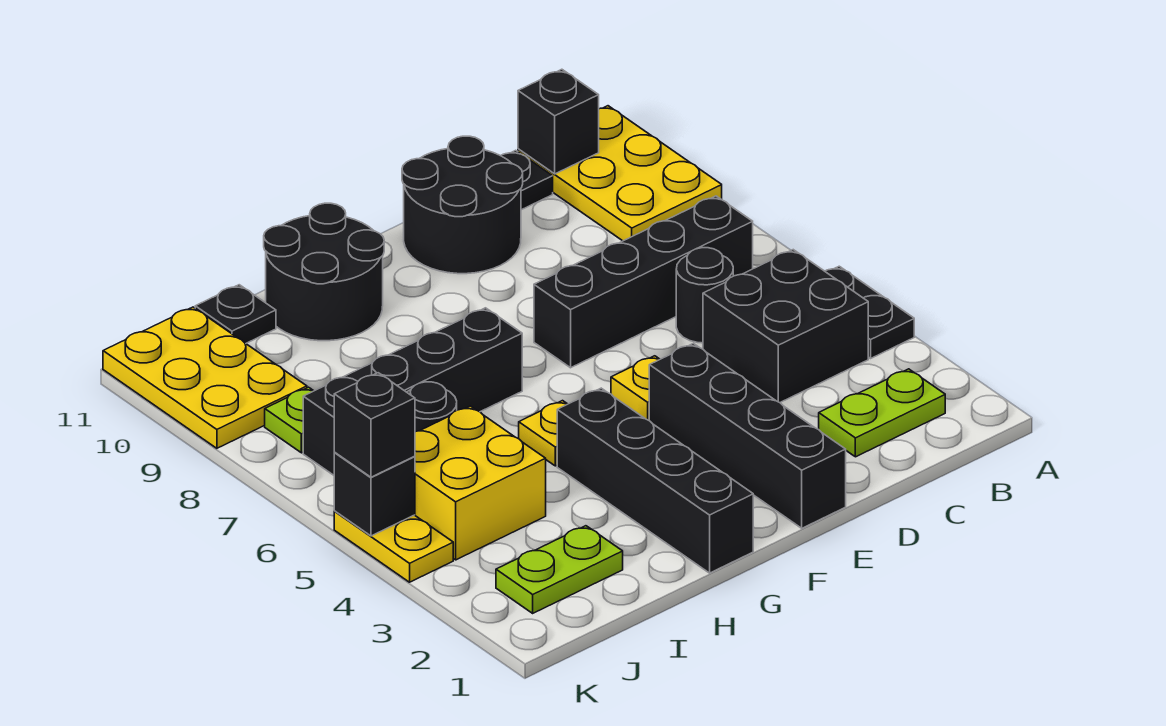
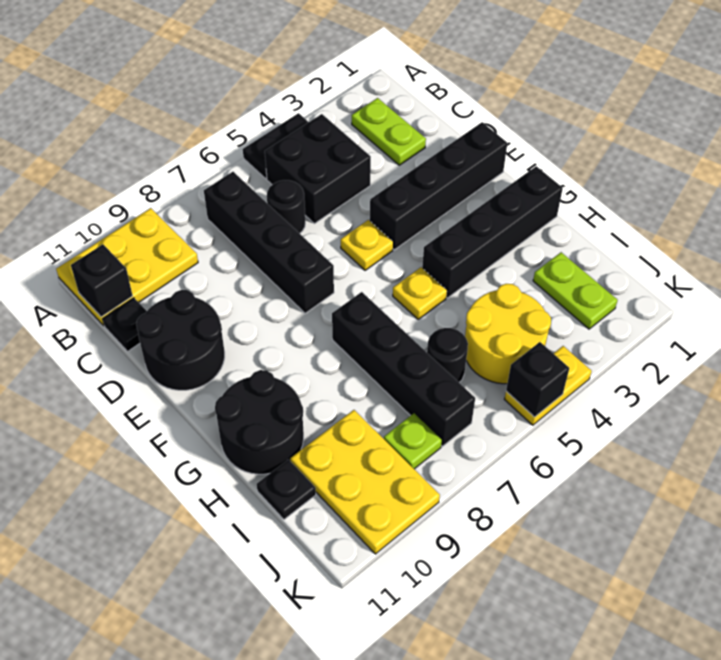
yellow brick I4:J5 level 1 -> yellow round brick I4:J5 level 1
yellow plate J9:K11 level 1 -> yellow plate I9:K10 level 1
black brick K5 level 3 -> none

